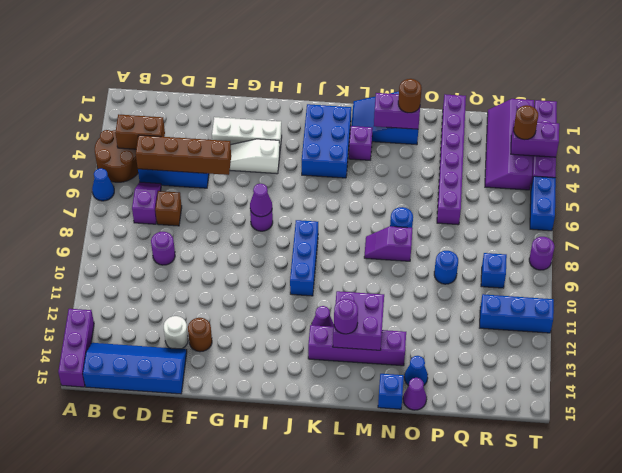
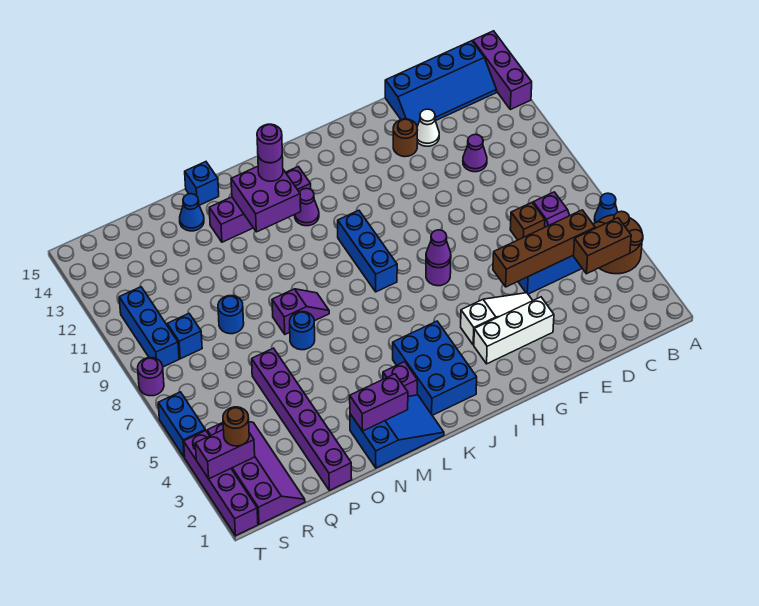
purple round brick D9 level 1 -> purple round brick L13 level 4
white round brick E13 level 1 -> white cone E13 level 1
brown round brick N2 level 3 -> none
purple cone O15 level 1 -> purple cone D11 level 1
blue brick R11:T11 level 1 -> blue brick S9:S11 level 1

